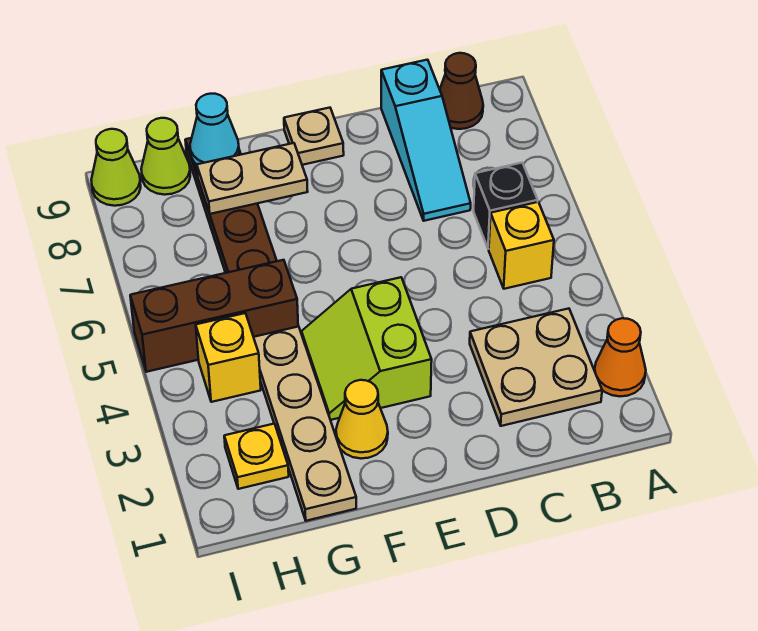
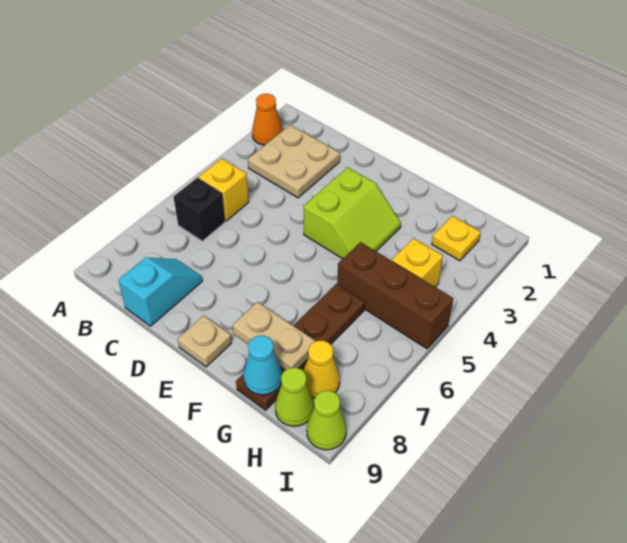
brown cone B9 level 1 -> none
cyan slope C7:C9 level 1 top 9 -> cyan slope C8:C9 level 1 top 9
yellow cone F2 level 1 -> yellow cone H8 level 1
tan plate G1:G4 level 1 -> none

